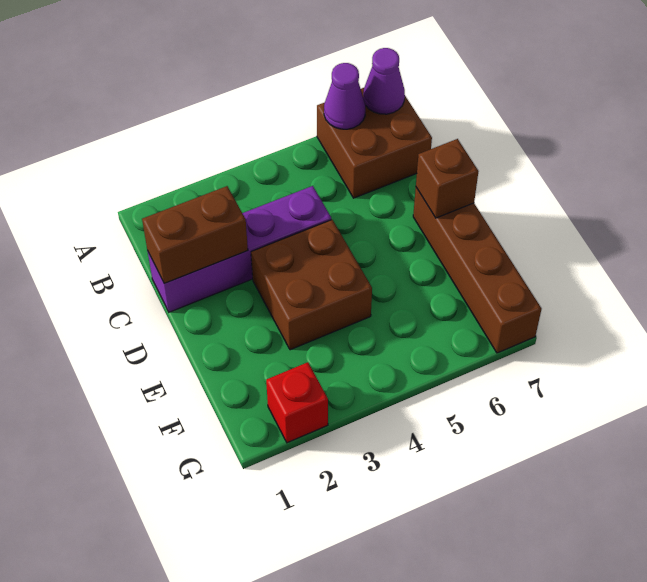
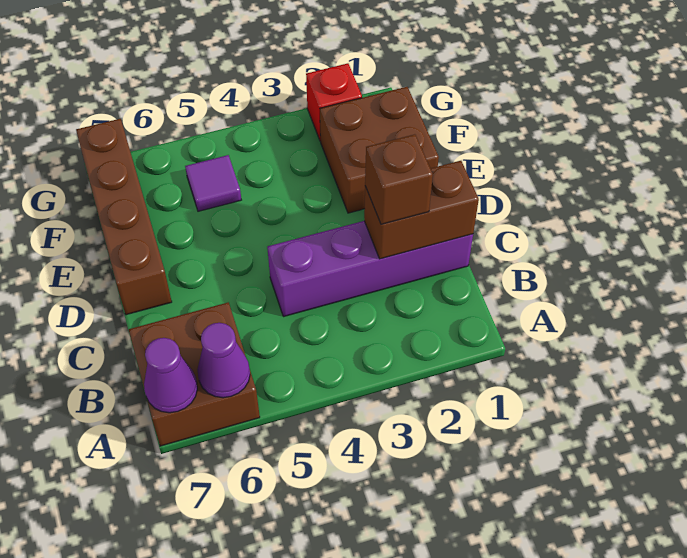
brown brick D3:E4 level 1 -> brown brick E1:F2 level 1
brown brick D7 level 2 -> brown brick C2 level 3
none -> purple tile F5 level 1

